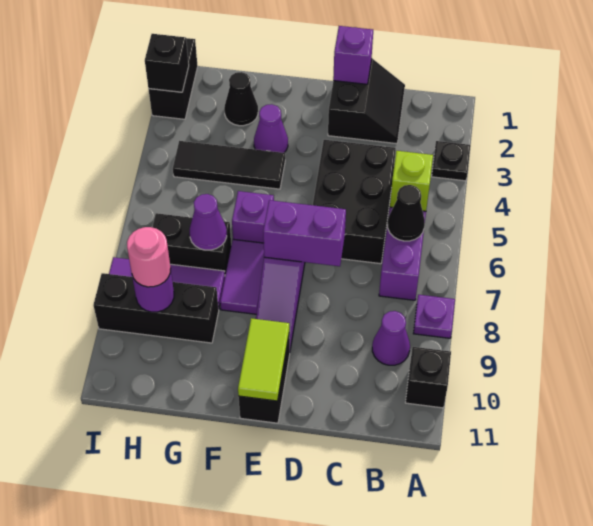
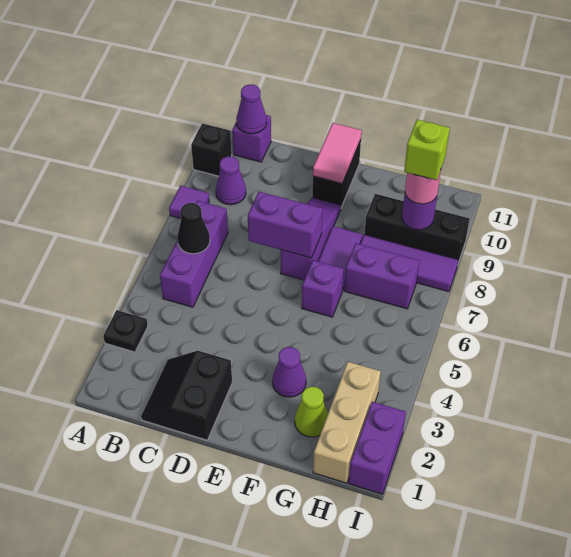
purple plate A8 level 1 -> purple tile A8 level 1
lime brick B5 level 2 -> lime brick H9 level 4
black brick C4:D6 level 1 -> none
purple brick D1 level 2 -> purple brick B11 level 1
lime tile E10:E11 level 2 -> pink tile E10:E11 level 2
black tile F4:H4 level 1 -> none
black cone G2 level 1 -> lime cone G2 level 1
black brick G7:H7 level 1 -> purple brick G7:H7 level 1
purple cone G7 level 2 -> purple cone B11 level 2
none -> tan brick H1:H3 level 1
black brick I1:I2 level 1 -> purple brick I1:I2 level 1
black brick I2 level 2 -> none

